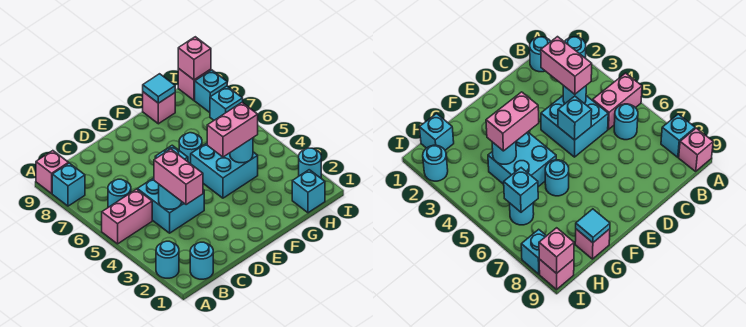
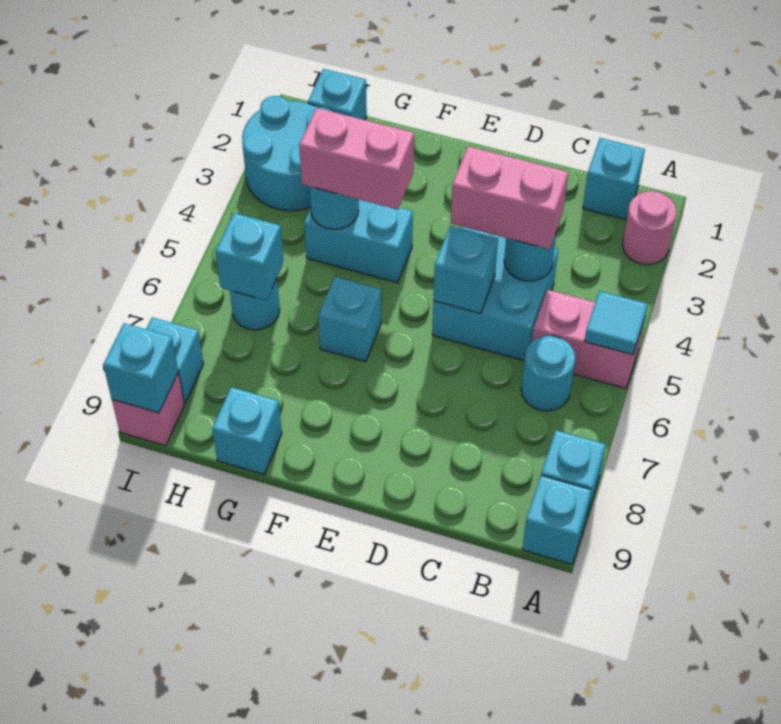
cyan round brick A2 level 1 -> pink round brick A2 level 1
pink brick A9 level 1 -> cyan brick A9 level 1
cyan round brick B1 level 1 -> cyan brick B1 level 1
pink brick C3:C4 level 3 -> pink brick C4:D4 level 3
cyan brick F4:G5 level 1 -> cyan brick F4:G4 level 1
cyan round brick F6 level 1 -> cyan brick F6 level 1
pink brick G9 level 1 -> cyan brick G9 level 1
cyan tile G9 level 2 -> cyan tile A5 level 2
cyan round brick I2 level 1 -> cyan round brick H2:I3 level 1
pink brick I9 level 2 -> cyan brick I9 level 2

